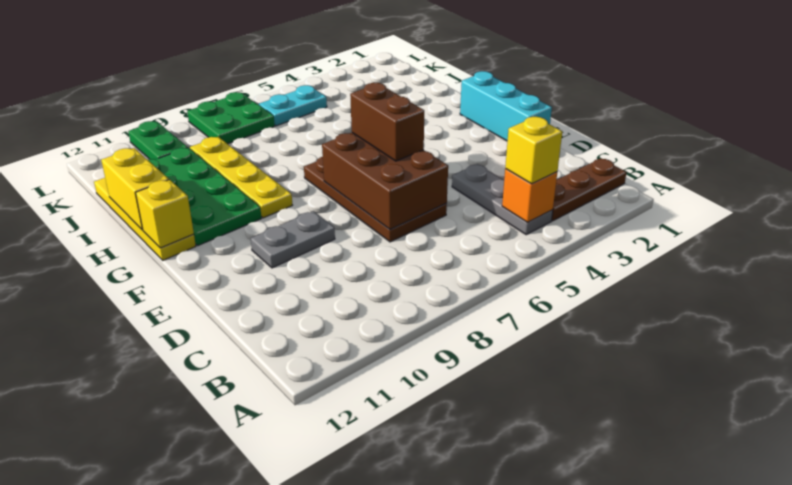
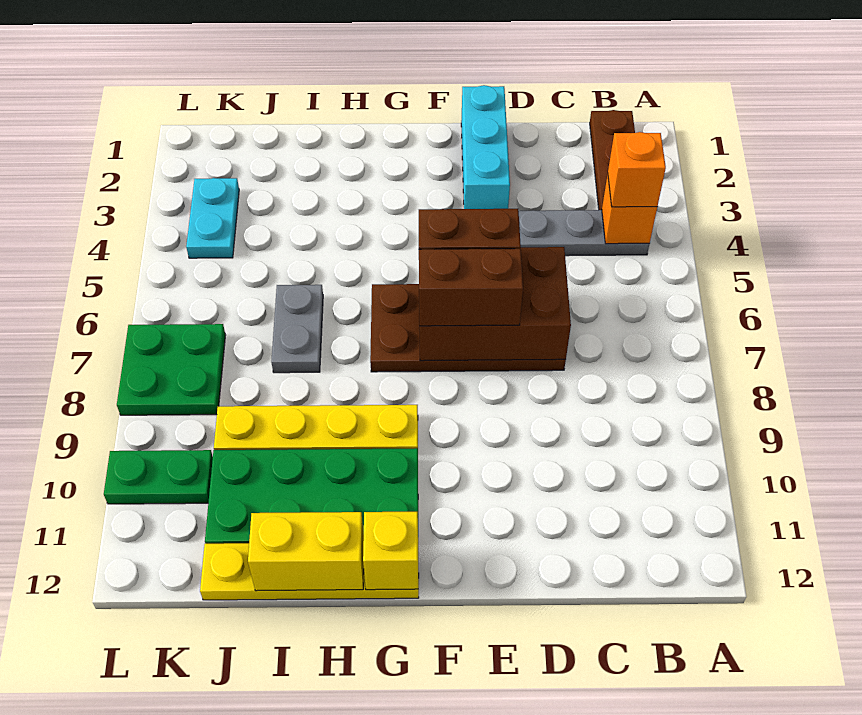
yellow brick B4 level 3 -> orange brick B4 level 3
cyan brick E1:G1 level 1 -> cyan brick E1:E3 level 1
none -> brown brick E7:F7 level 3
grey plate E9:E10 level 1 -> grey plate I6:I7 level 1
cyan plate K5:K6 level 1 -> cyan plate K3:K4 level 1

